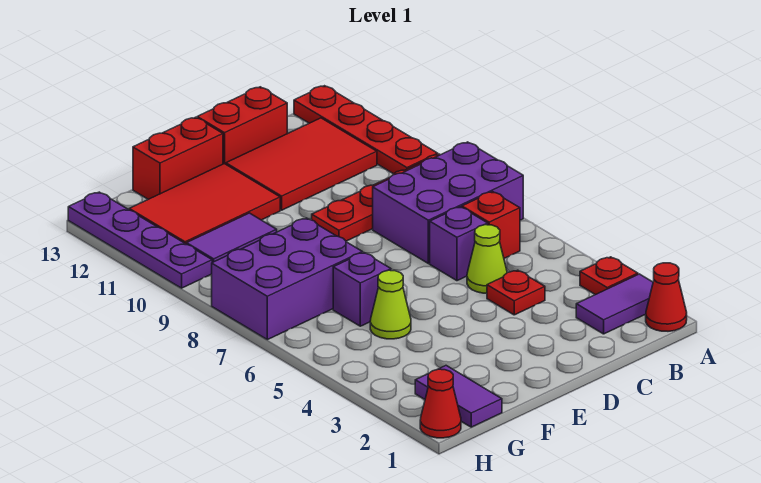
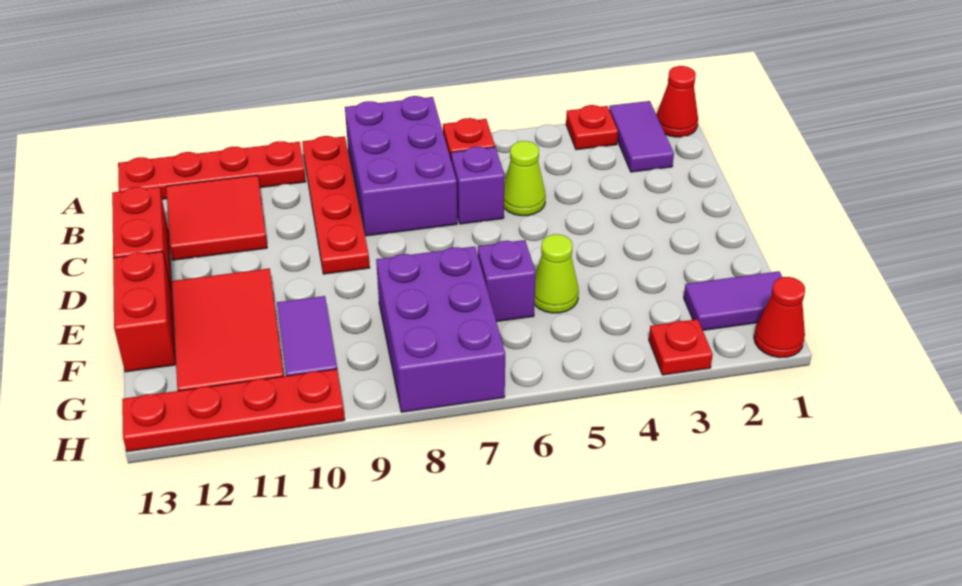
red tile B11:D12 level 1 -> red tile B11:C12 level 1
red plate C4 level 1 -> red plate H3 level 1
purple plate H10:H13 level 1 -> red plate H10:H13 level 1

